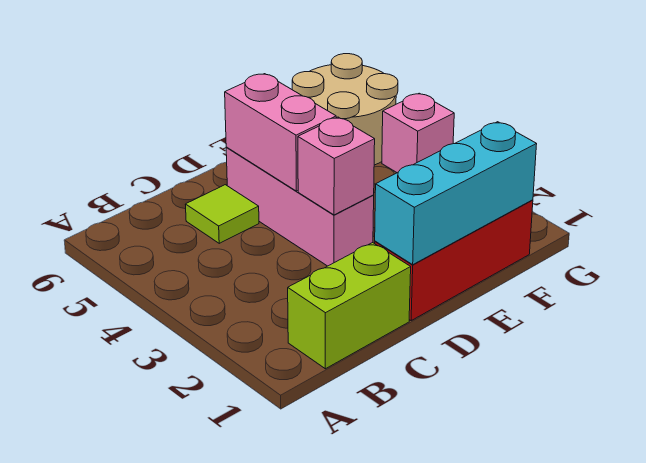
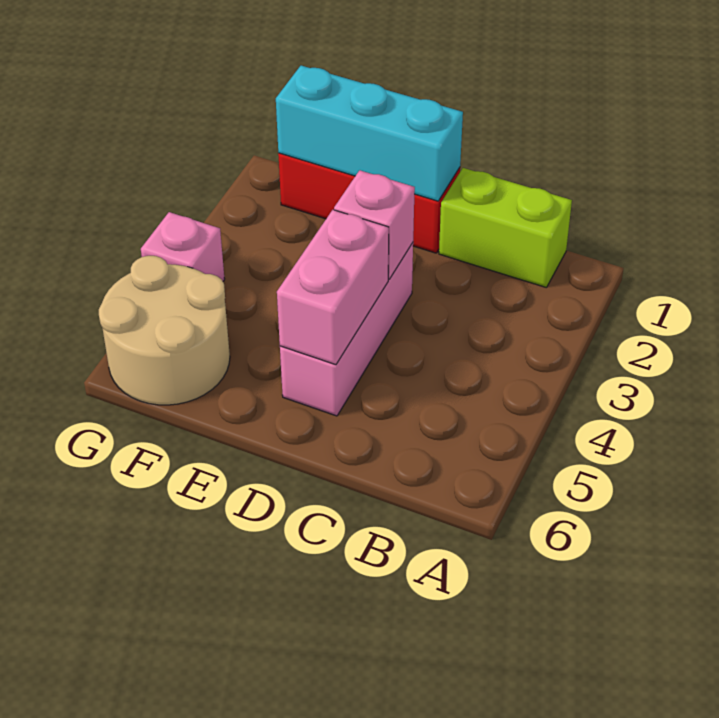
lime tile C5 level 1 -> none

